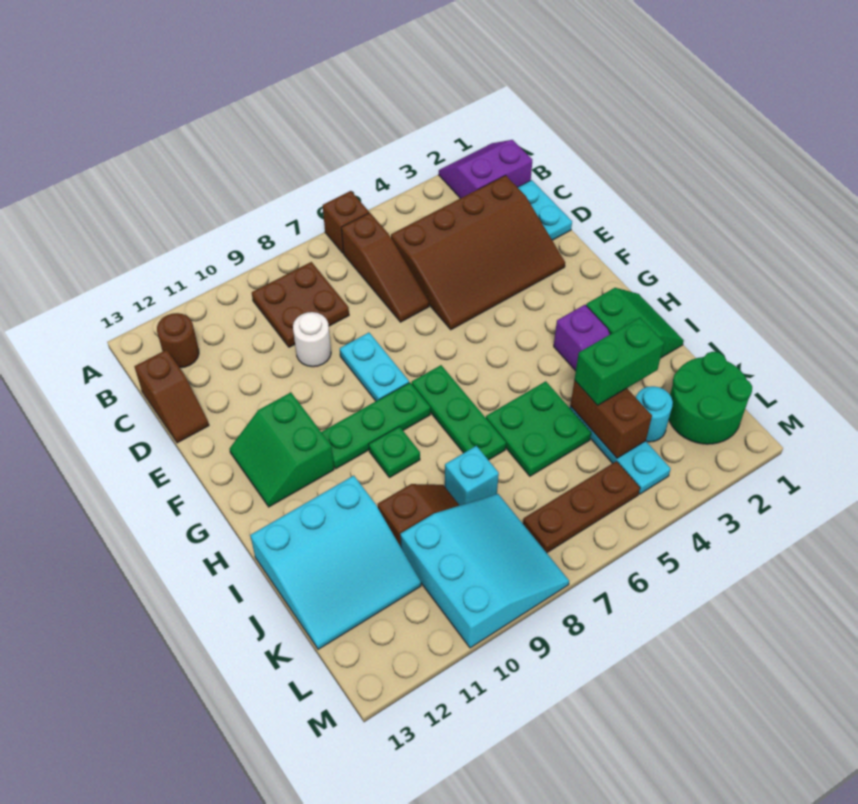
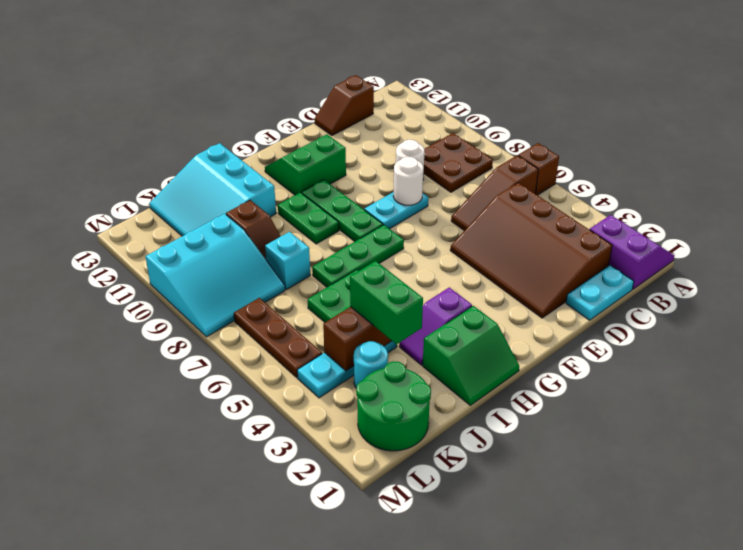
brown round brick B12 level 1 -> none
none -> white round brick E8 level 2
green plate H9 level 1 -> green plate H9:H10 level 1

